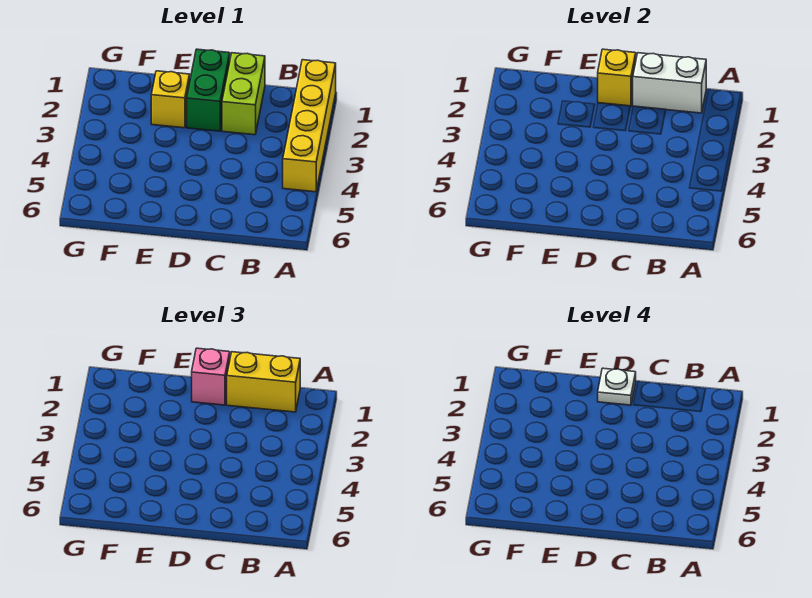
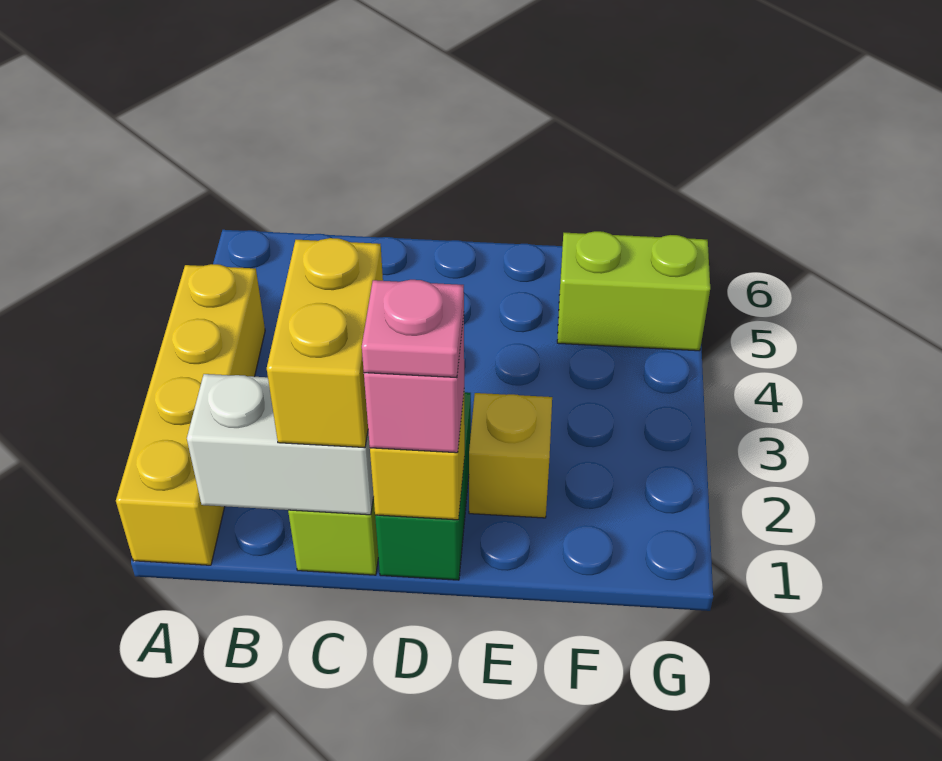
yellow brick B1:C1 level 3 -> yellow brick C1:C2 level 3
white plate D1 level 4 -> pink plate D1 level 4
none -> lime brick F5:G5 level 1

